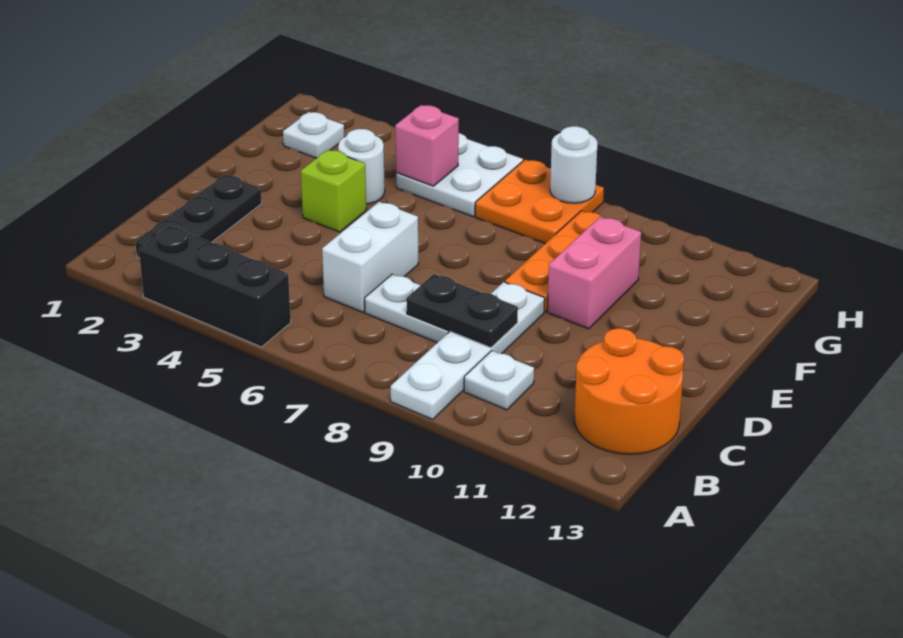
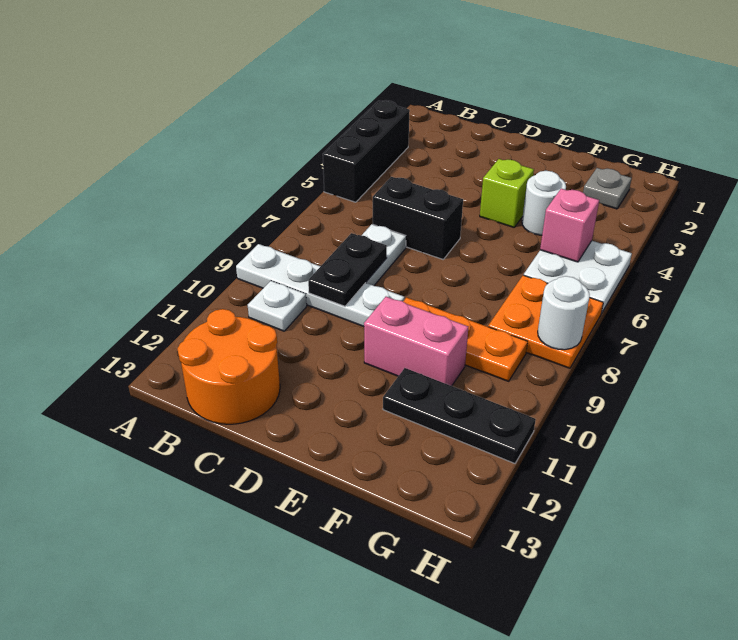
black plate B2:D2 level 1 -> black plate F11:H11 level 1
white brick C6:D6 level 1 -> black brick C6:D6 level 1
white plate G2 level 1 -> grey plate G2 level 1

